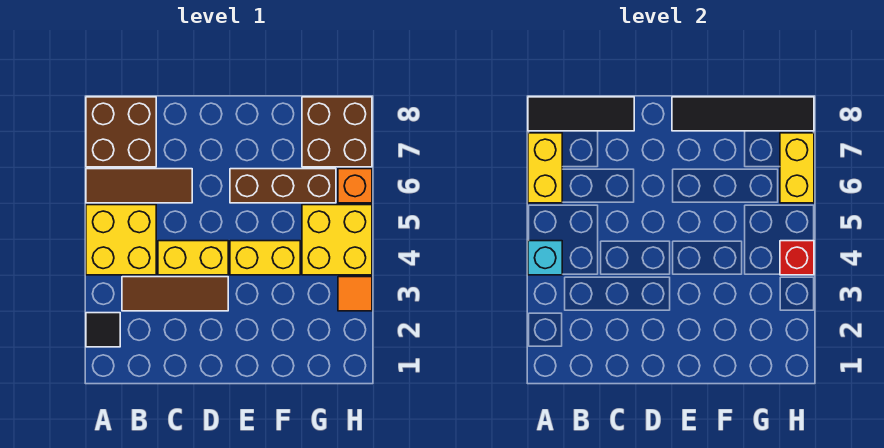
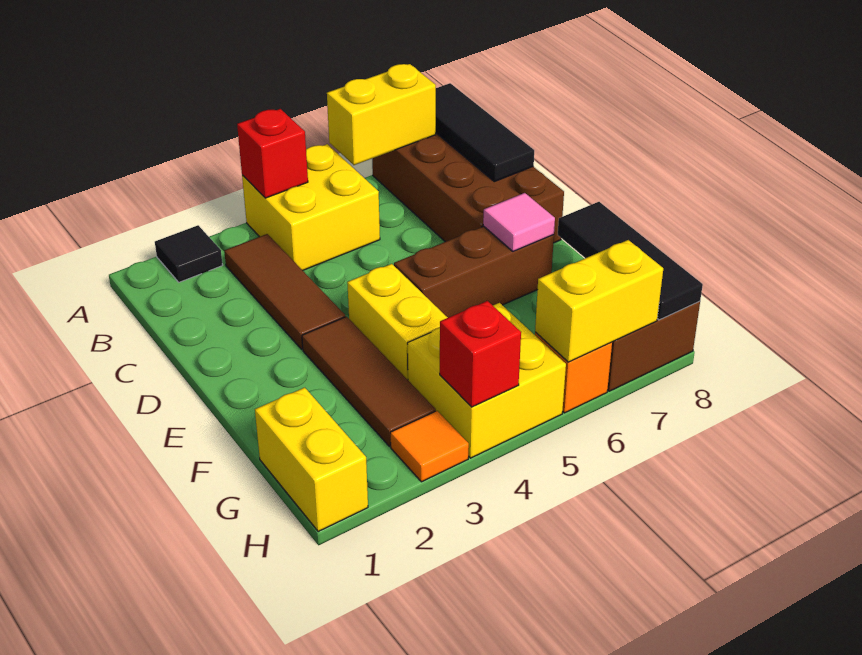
cyan brick A4 level 2 -> red brick A4 level 2
brown tile A6:C6 level 1 -> brown tile E3:G3 level 1
brown brick A7:B8 level 1 -> brown brick A7:D8 level 1
yellow brick C4:D4 level 1 -> yellow brick G1:H1 level 1
brown brick E6:G6 level 1 -> brown brick E5:E7 level 1
none -> pink tile E7 level 2
black tile E8:H8 level 2 -> black tile F8:H8 level 2

